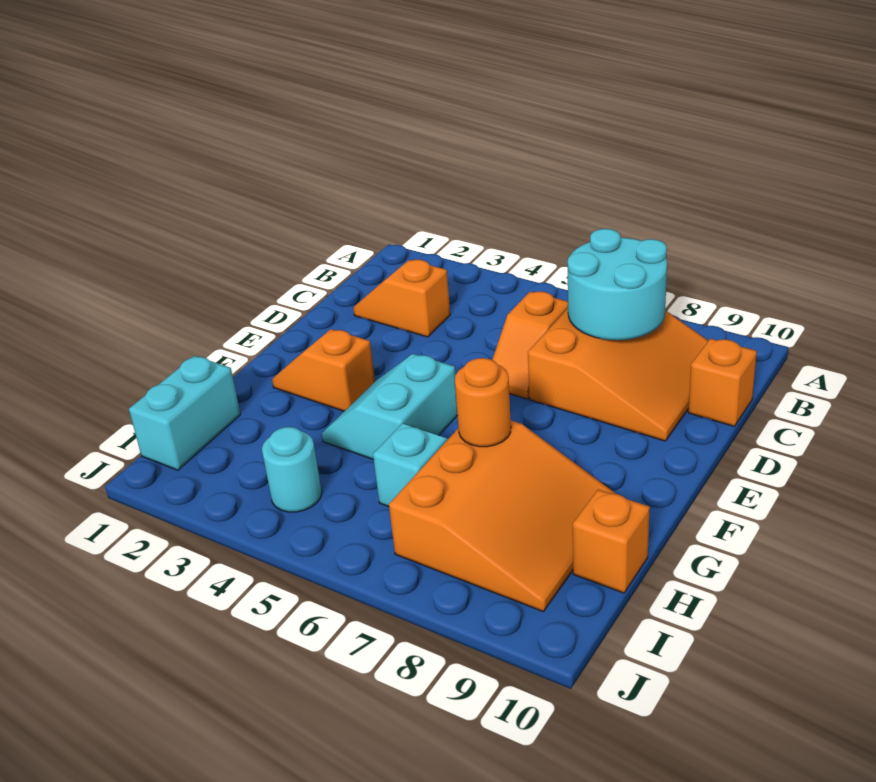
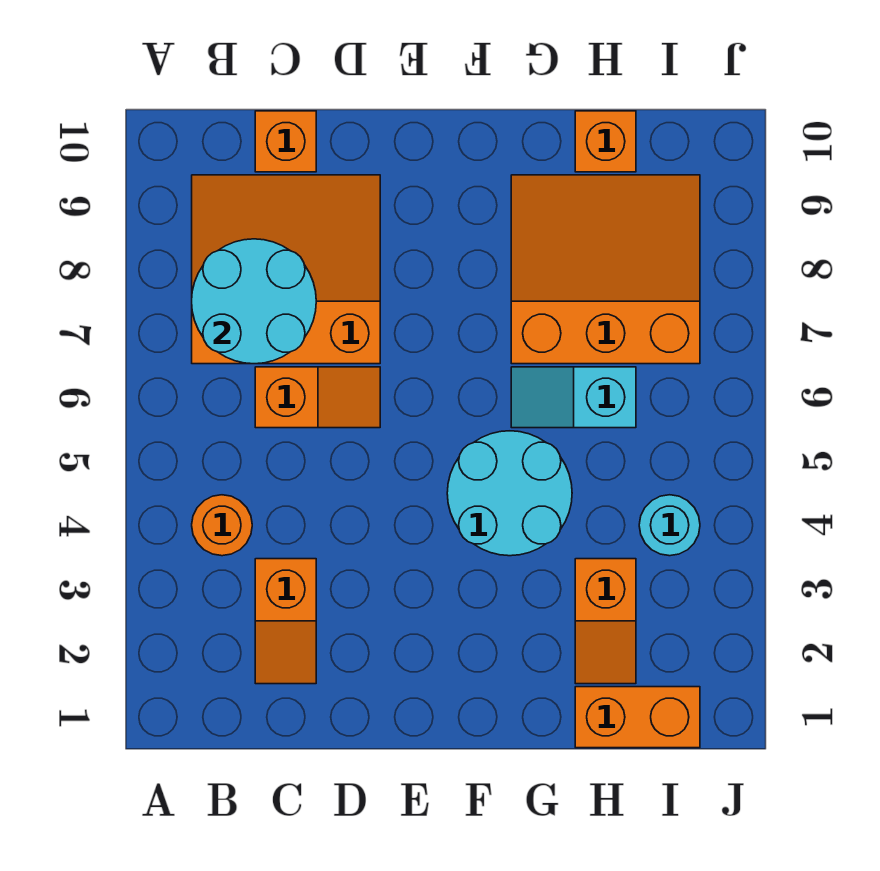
orange slope F2:F3 level 1 top 3 -> orange slope H2:H3 level 1 top 3
cyan slope F4:G5 level 1 top 5 -> cyan round brick F4:G5 level 1
orange round brick G7 level 2 -> orange round brick B4 level 1
cyan brick H1:I1 level 1 -> orange brick H1:I1 level 1

